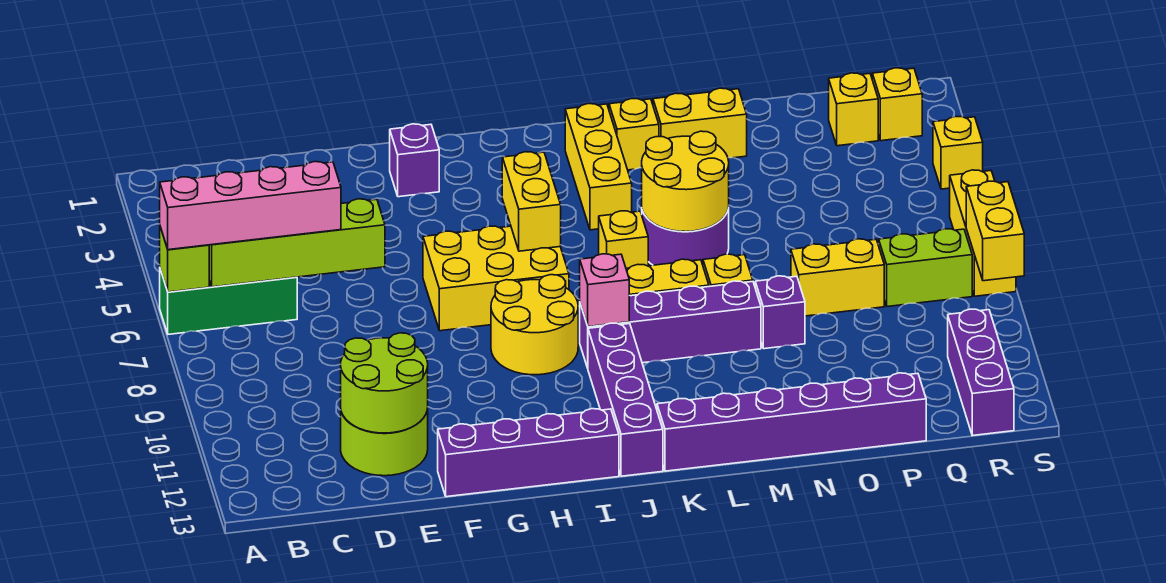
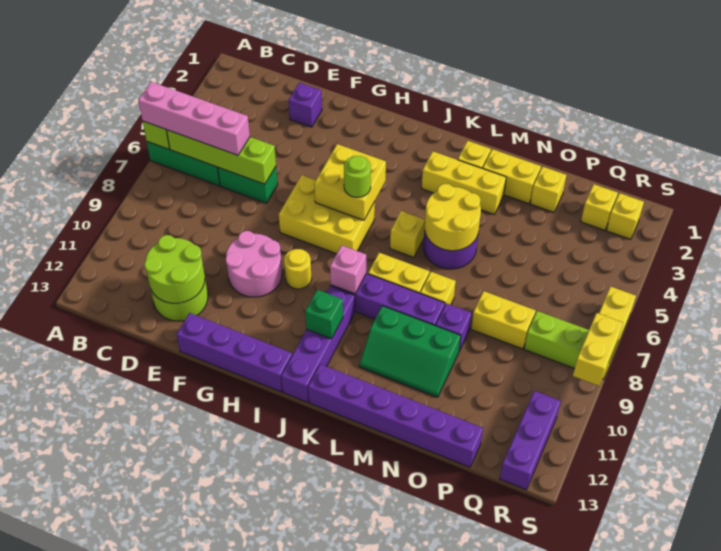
none -> green brick D6:E6 level 1
none -> pink round brick F9:G10 level 1
purple brick G2 level 1 -> purple brick E2 level 1
yellow round brick H8:I9 level 1 -> yellow round brick H9 level 1
yellow brick I5:I6 level 2 -> yellow brick H5:I6 level 2
none -> lime round brick I6 level 3
none -> green brick J11 level 2
yellow brick K2:K4 level 1 -> yellow brick K3:M3 level 1
none -> green slope L10:N11 level 1 top 10
yellow brick S4 level 1 -> yellow brick O2 level 1

